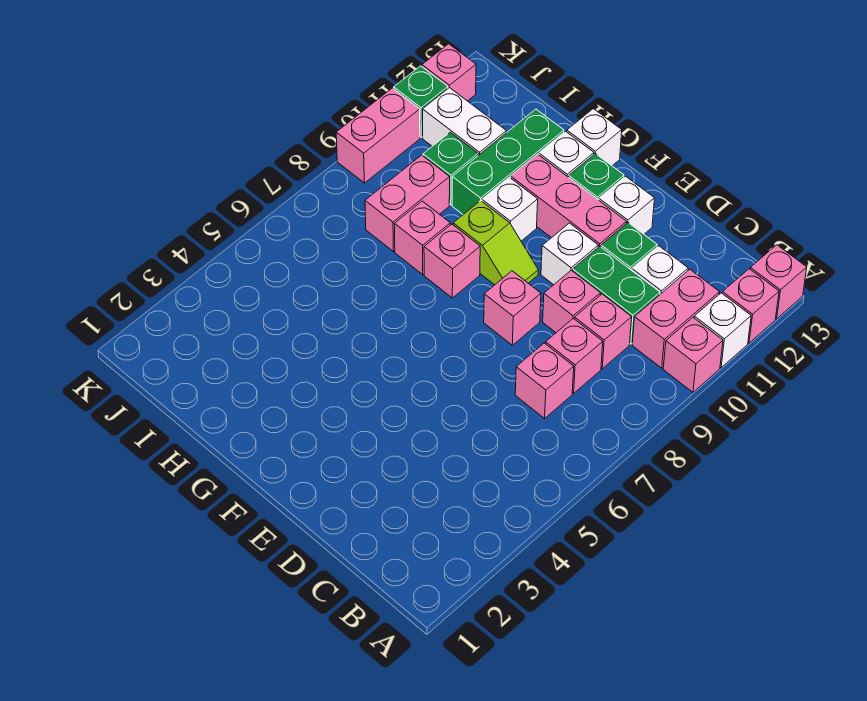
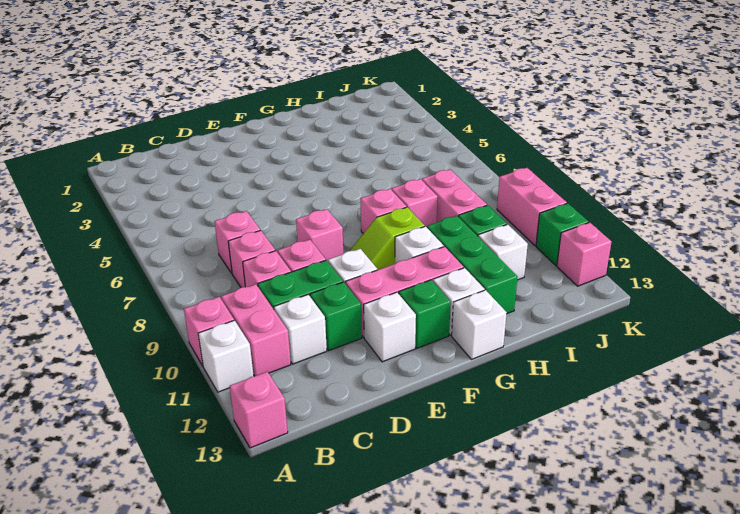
pink brick A12 level 1 -> none
white brick I11:J11 level 1 -> white brick I11 level 1

